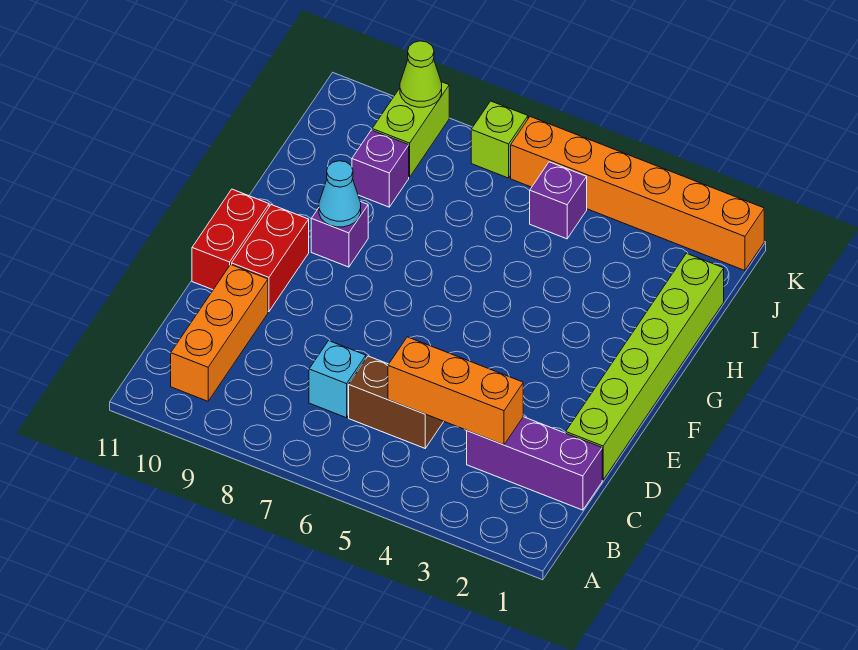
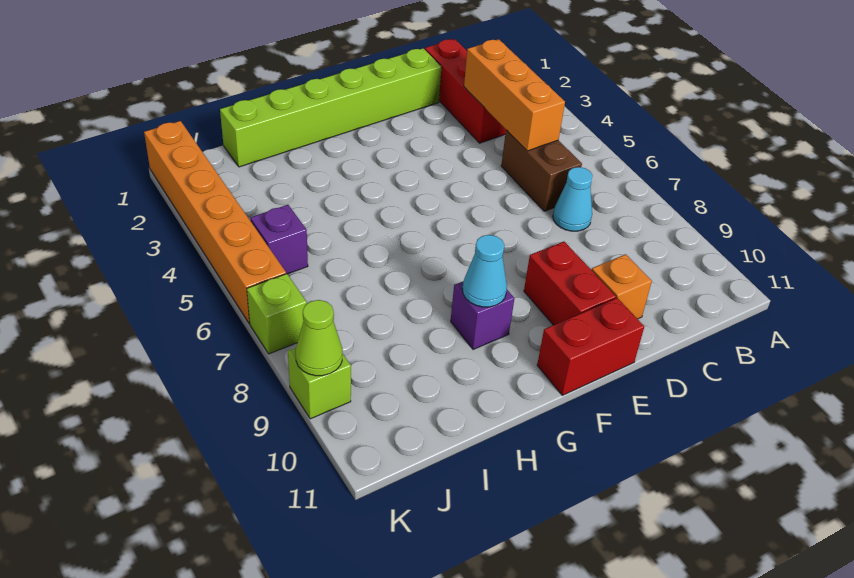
orange brick B10:D10 level 1 -> orange brick D10 level 1
purple brick C1:C3 level 1 -> red brick C1:C3 level 1
cyan brick C7 level 1 -> cyan cone C7 level 1
red brick E10:F10 level 1 -> red brick E9:E10 level 1
purple brick I9 level 1 -> none
lime brick J9:K9 level 1 -> lime brick K9 level 1

